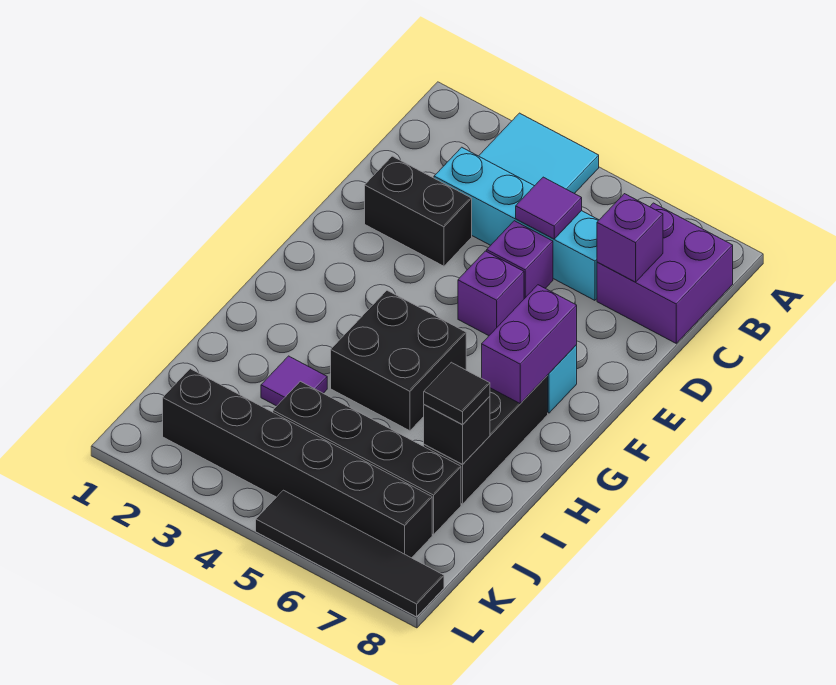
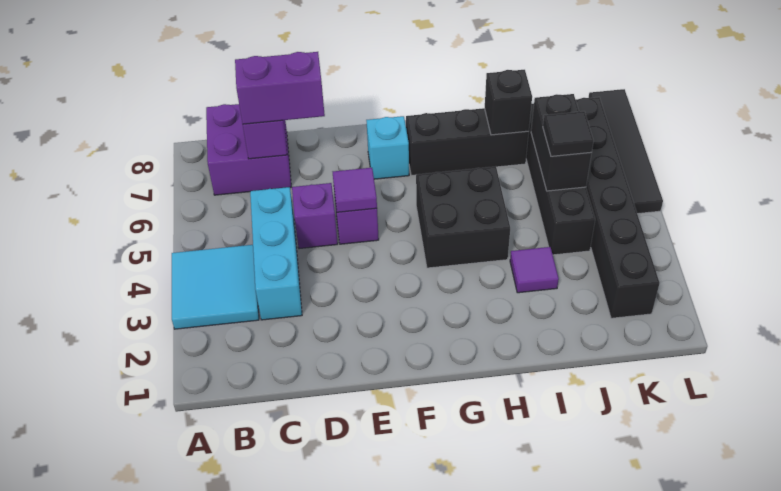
cyan brick C3:C6 level 1 -> cyan brick C3:C5 level 1
purple tile C5 level 2 -> purple tile E5 level 2
black brick D2:D3 level 1 -> black brick J5:J6 level 2
purple brick F7:G7 level 2 -> purple brick C7:D7 level 3
black tile I7 level 3 -> black tile J5 level 3

